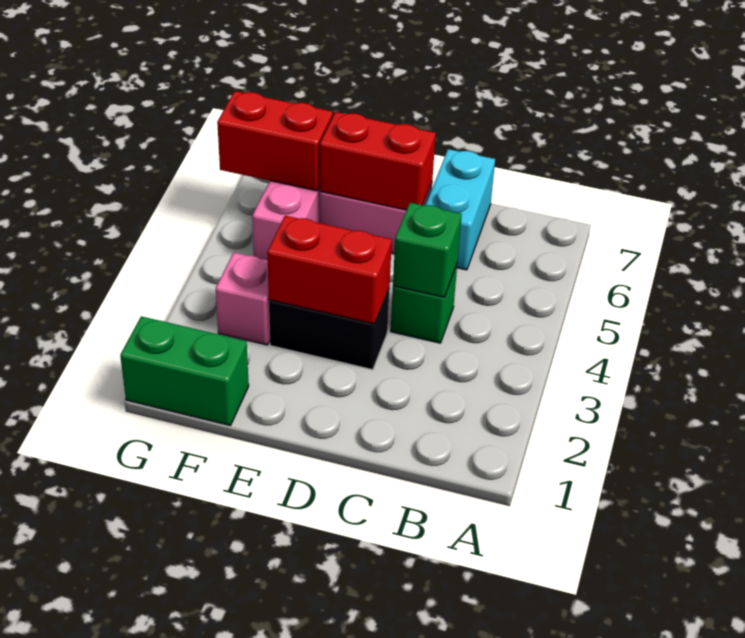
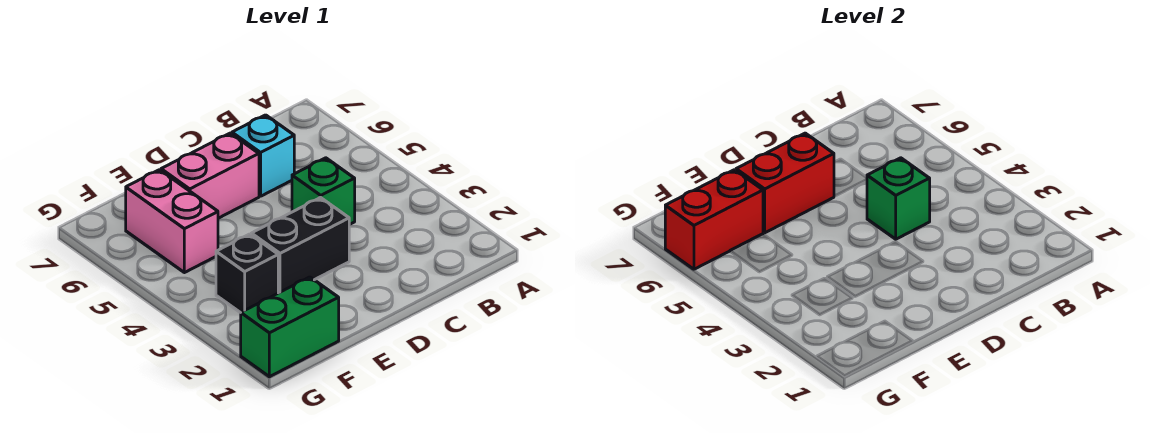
cyan brick C6:C7 level 1 -> cyan brick C6 level 1
red brick D3:E3 level 2 -> none
pink brick F3 level 1 -> black brick F3 level 1

